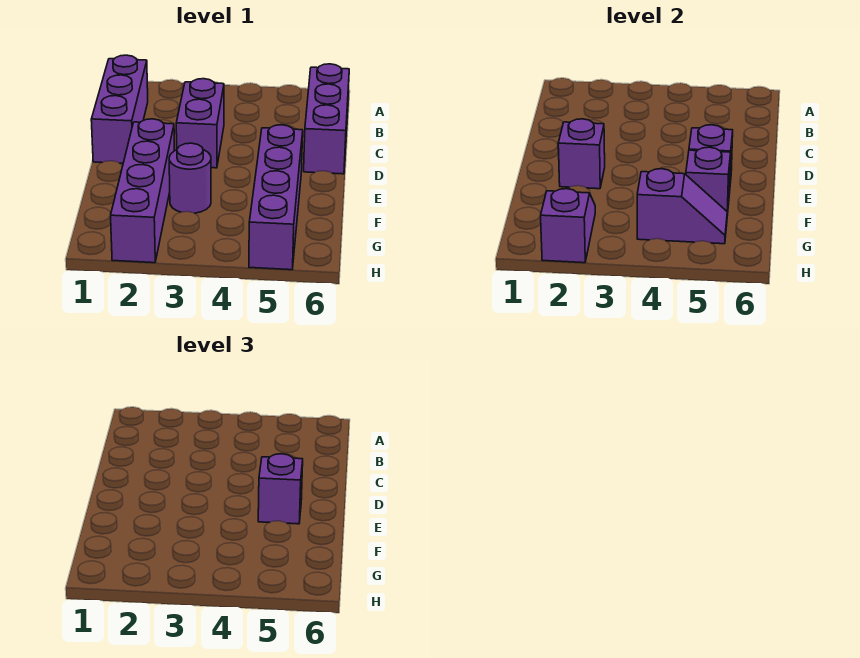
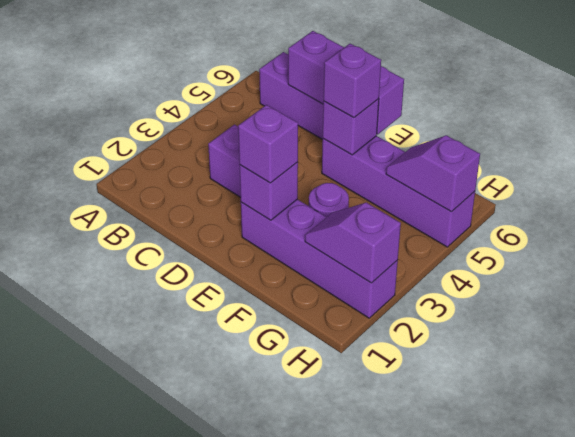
purple brick B1:D1 level 1 -> purple brick C6:E6 level 2
purple brick F5 level 2 -> purple brick E2 level 3
purple slope G4:G5 level 2 top 4 -> purple slope G5:H5 level 2 top H

